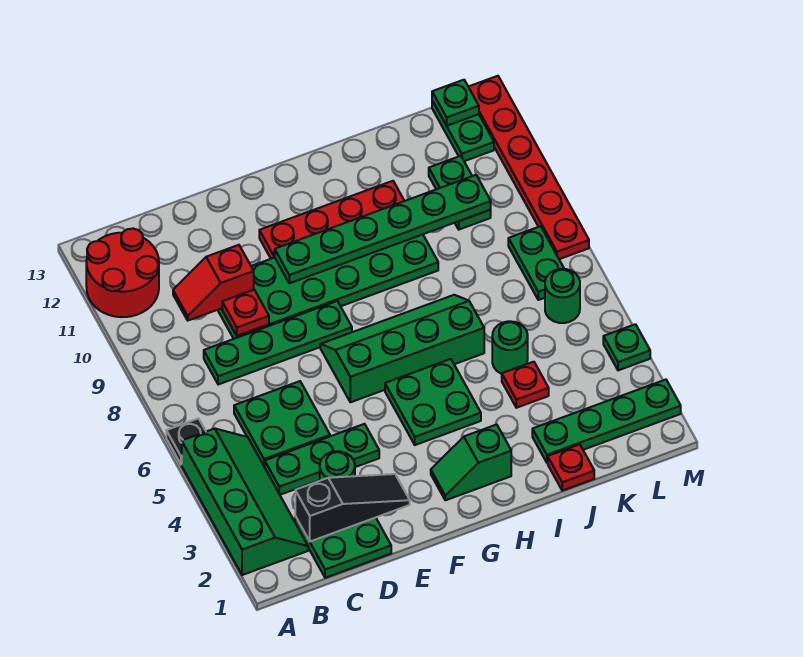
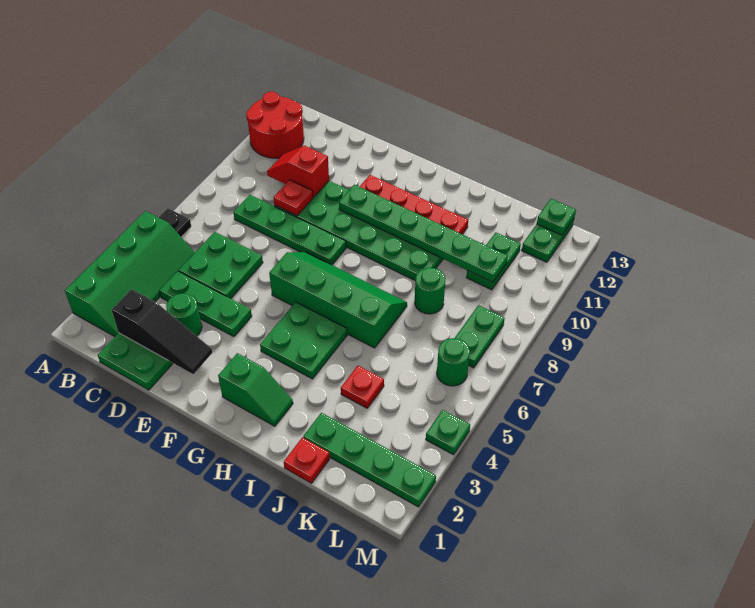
green slope G2:H2 level 1 top H -> green slope G2:H2 level 1 top G
green round brick J5 level 1 -> green round brick J8 level 1
red plate M8:M13 level 1 -> none

